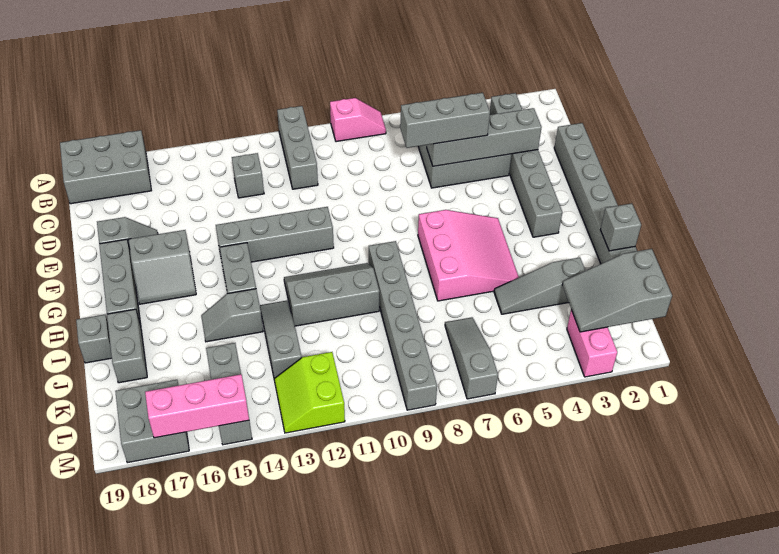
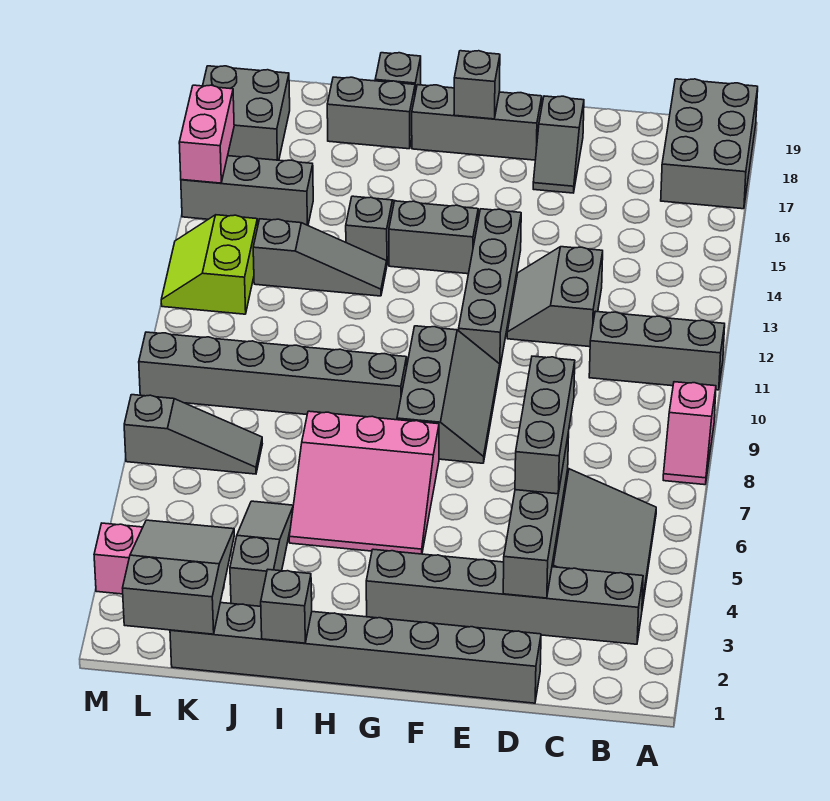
grey brick C13 level 1 -> grey brick G18 level 2
grey slope F16:G17 level 1 top F -> grey slope D12:E13 level 1 top D
grey slope H10:I12 level 1 top I -> grey slope F8:G10 level 1 top G
lime slope L12:M13 level 1 top 12 -> lime slope L12:M13 level 1 top L
pink brick M15:M17 level 2 -> pink brick M15:M16 level 2

